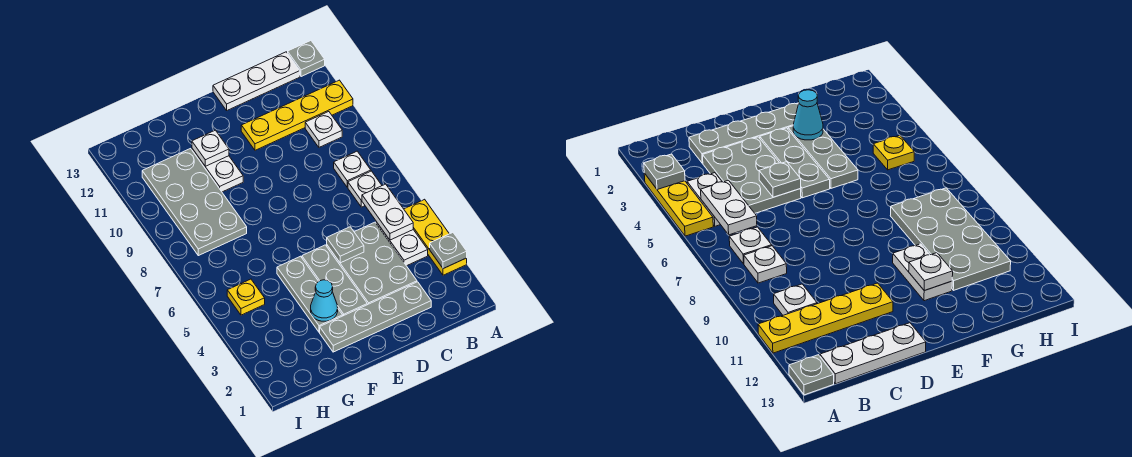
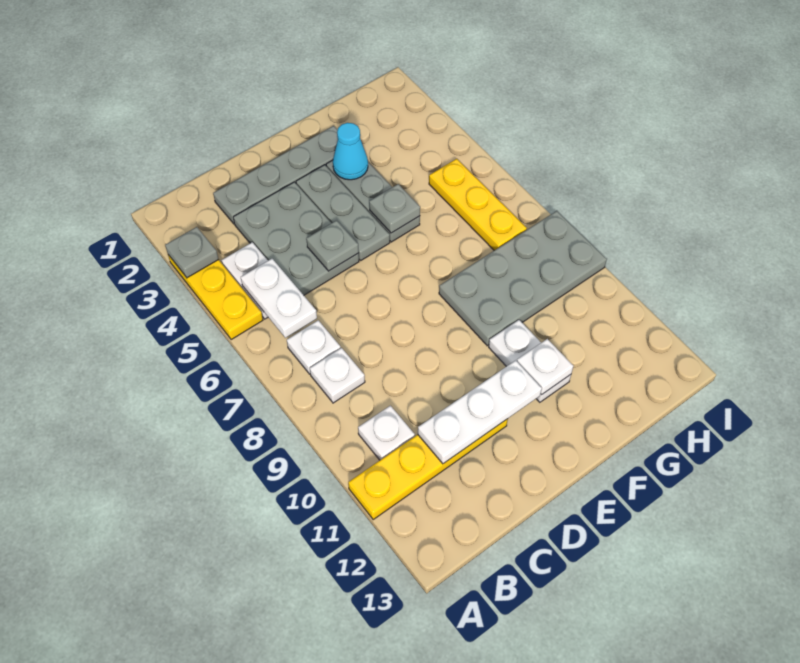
grey plate A13 level 1 -> grey plate F5 level 2
white plate B13:D13 level 1 -> white plate C11:E11 level 2
grey plate G8:H11 level 1 -> grey plate F8:I9 level 1
yellow plate H5 level 1 -> yellow plate H5:H7 level 1

